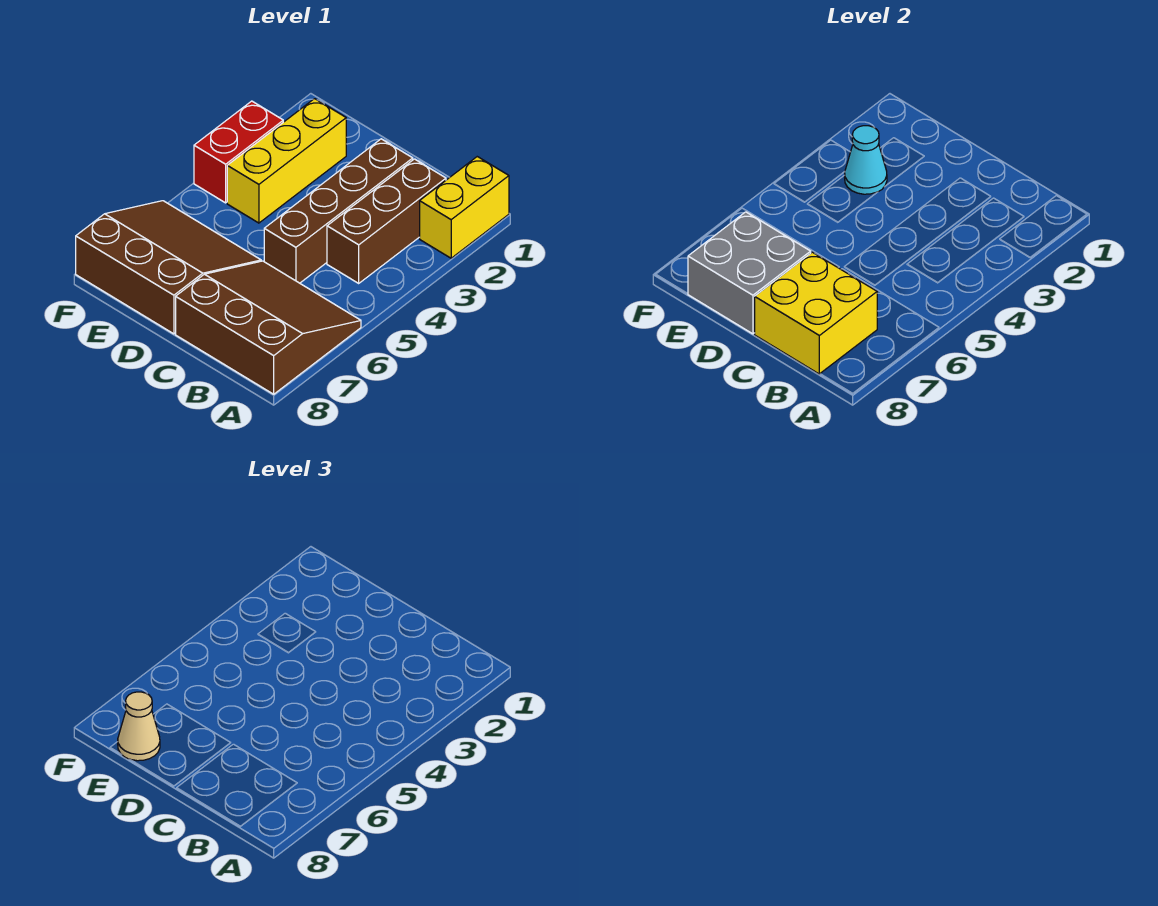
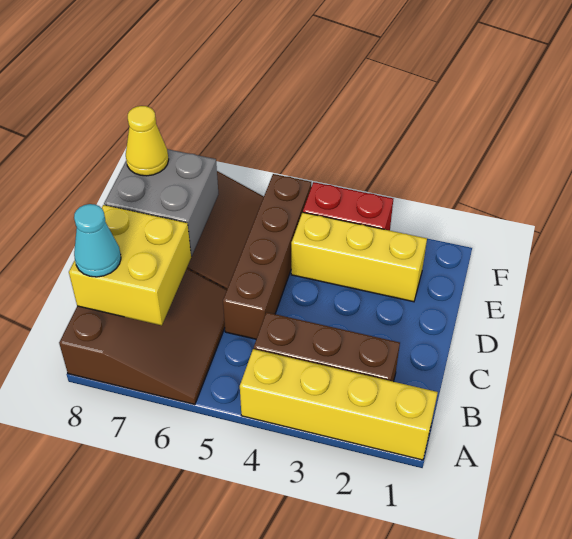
yellow brick A1:A2 level 1 -> yellow brick A1:A4 level 1
brown brick C2:C5 level 1 -> brown brick C5:F5 level 1
cyan cone E3 level 2 -> cyan cone B8 level 3
tan cone E8 level 3 -> yellow cone E8 level 3

